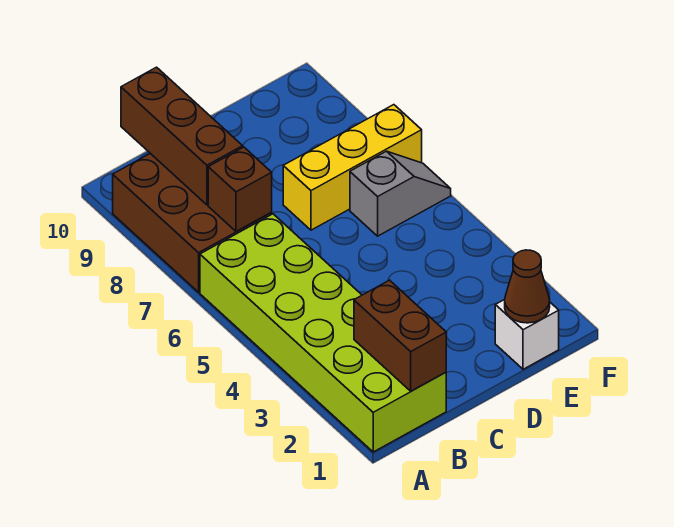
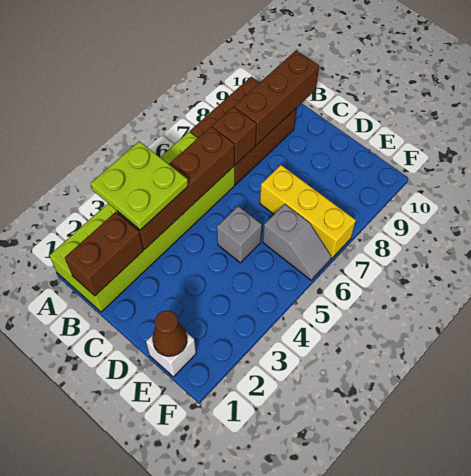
none -> lime plate A3:B4 level 3
none -> brown brick B3:B6 level 2
none -> grey brick D5 level 1

